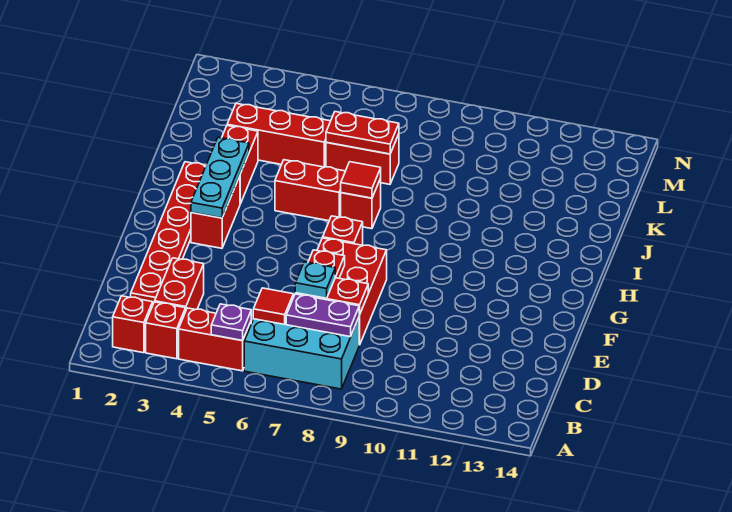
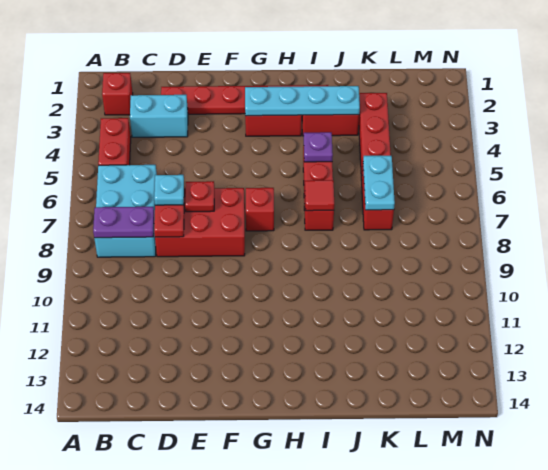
red brick B3 level 1 -> none
purple plate B5 level 2 -> purple plate I5 level 2
red brick C3:D3 level 1 -> cyan brick C3:D3 level 1
red tile C6 level 2 -> none
purple plate C7:C8 level 2 -> purple plate B8:C8 level 2
cyan plate G3:I3 level 2 -> cyan plate G3:J3 level 2
red plate K6:K7 level 2 -> cyan plate K6:K7 level 2

